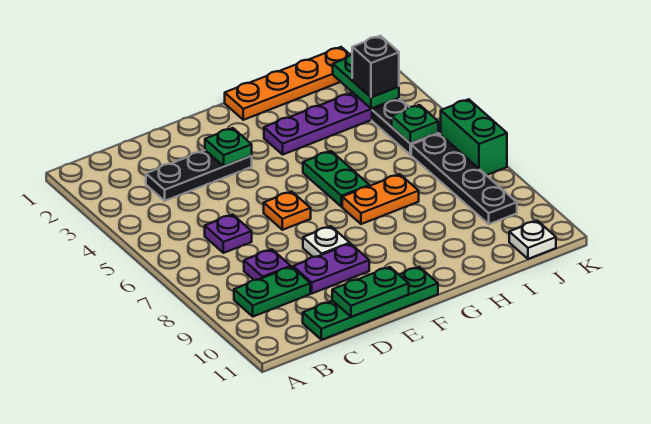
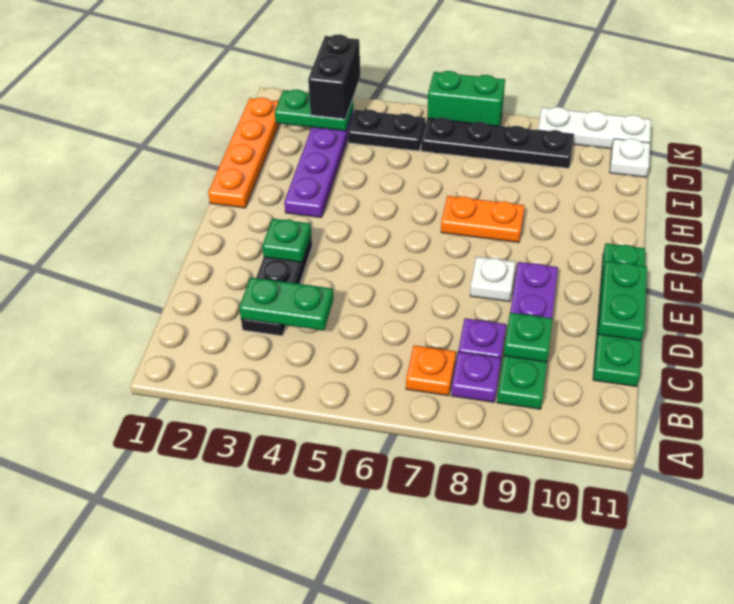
purple plate C6 level 1 -> purple plate B8 level 1
orange plate E6 level 1 -> orange plate B7 level 1
green plate G5:G6 level 1 -> green plate C3:C4 level 2
orange plate G7:H7 level 1 -> orange plate G7:G8 level 1
black brick J3 level 3 -> black brick J3:K3 level 3
green plate J5 level 2 -> green plate C9 level 2
none -> white plate K9:K11 level 1

